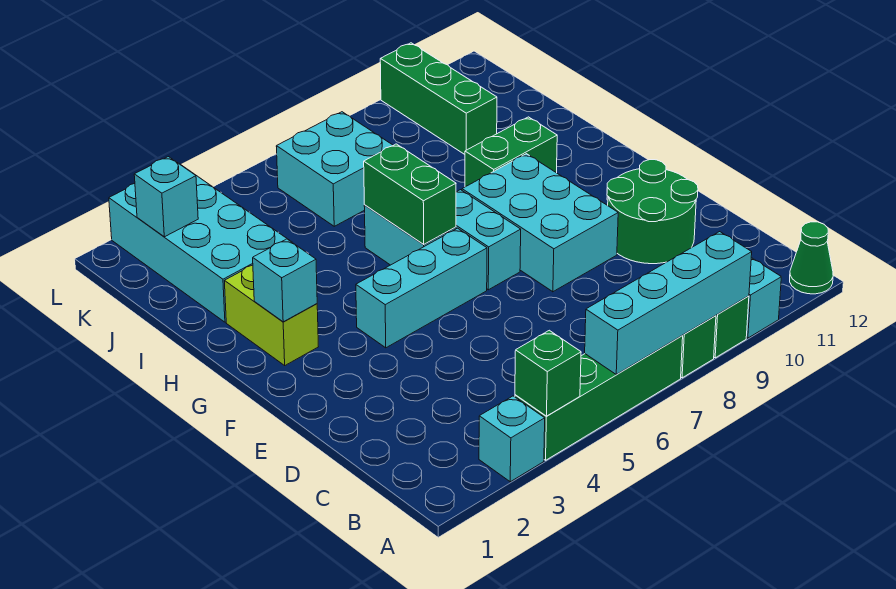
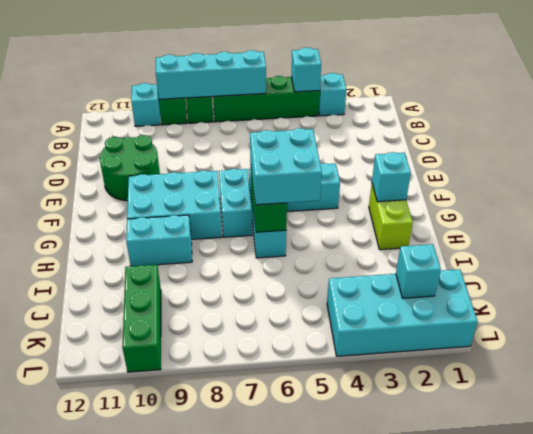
green brick A4 level 2 -> cyan brick A4 level 2
green cone A12 level 1 -> none
cyan brick E8:G9 level 1 -> cyan brick F8:G10 level 1
green brick H9:H10 level 1 -> cyan brick H9:H10 level 1
cyan brick I2:L3 level 1 -> cyan brick K1:L4 level 1
cyan brick J6:K7 level 1 -> cyan brick G5:H6 level 3

